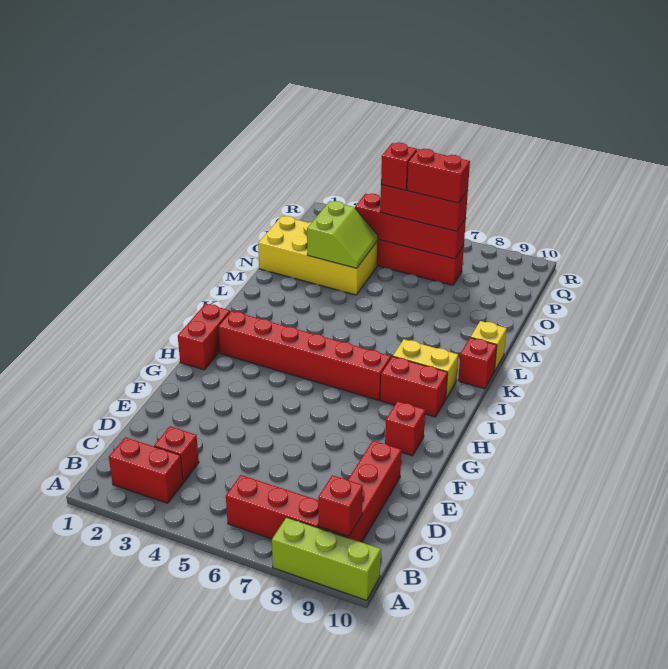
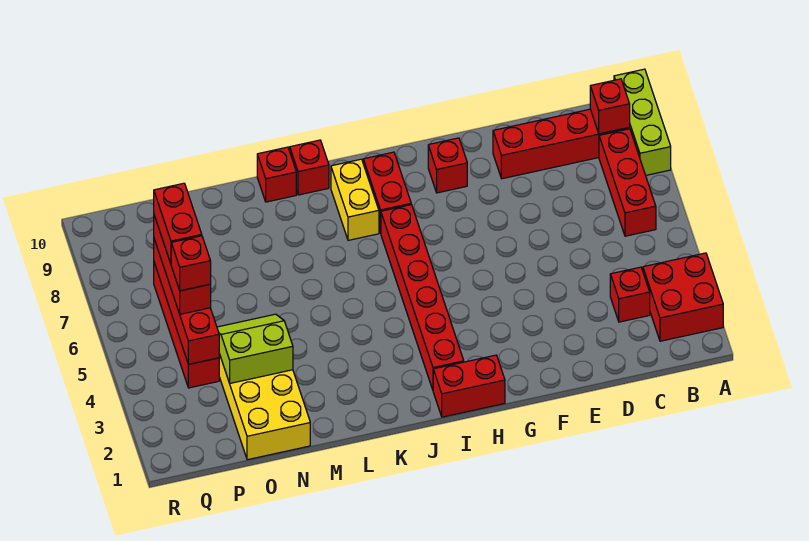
red brick B2:B3 level 1 -> red brick A2:B3 level 1
yellow brick L10 level 1 -> red brick L10 level 1

